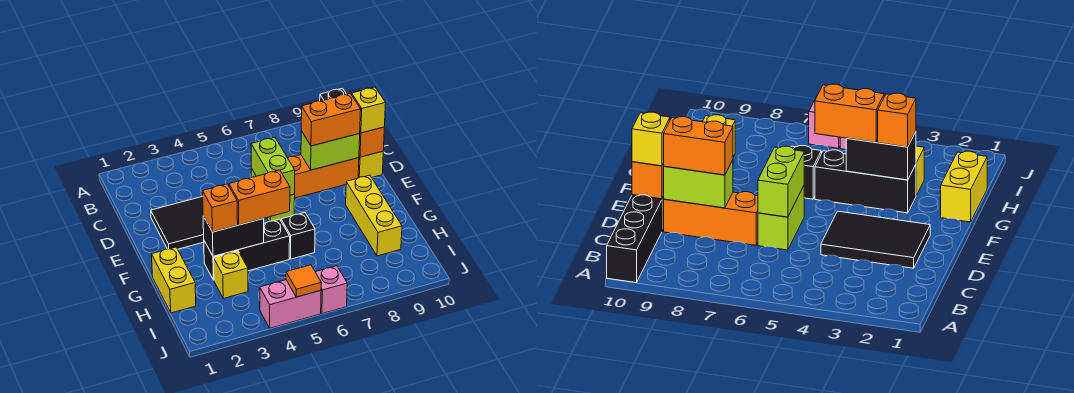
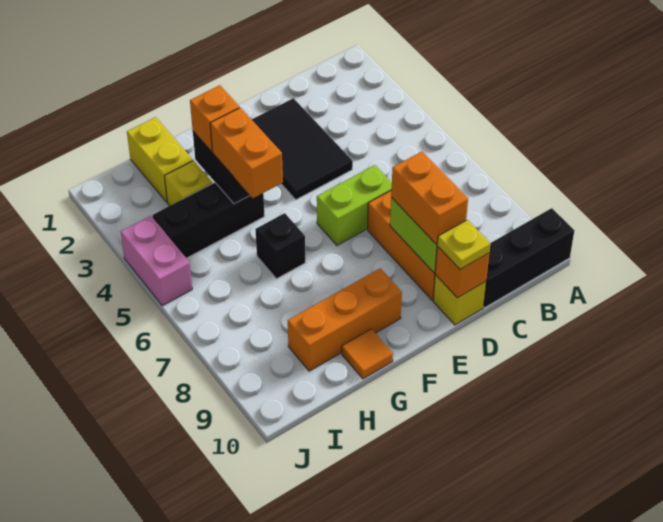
lime brick D6:E6 level 2 -> none
yellow brick D10 level 3 -> yellow plate D10 level 3
yellow brick F9:H9 level 1 -> orange brick F9:H9 level 1
yellow brick G1:H1 level 1 -> yellow brick H1:H2 level 1
black brick G3:G5 level 1 -> black brick G4:I4 level 1
orange tile J5 level 2 -> orange tile G10 level 1
pink brick J6 level 1 -> none

